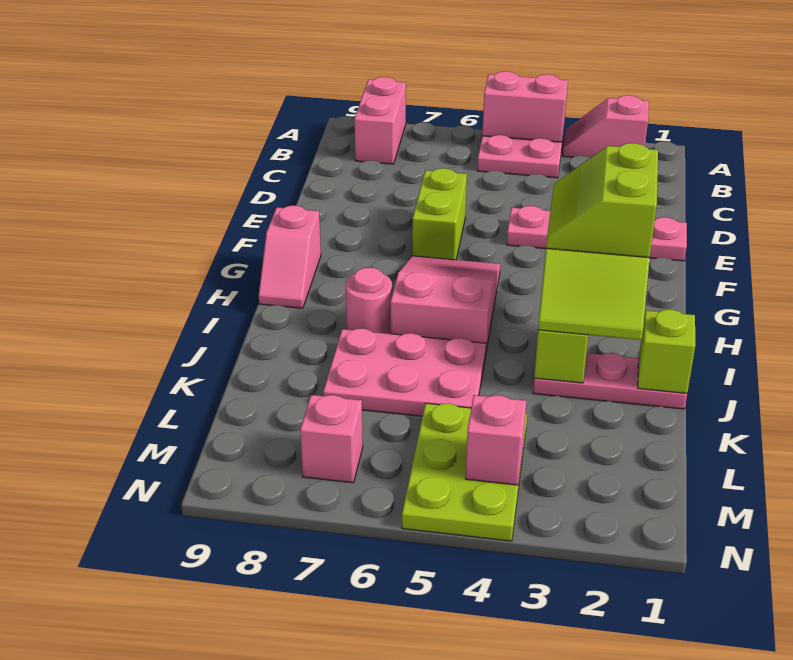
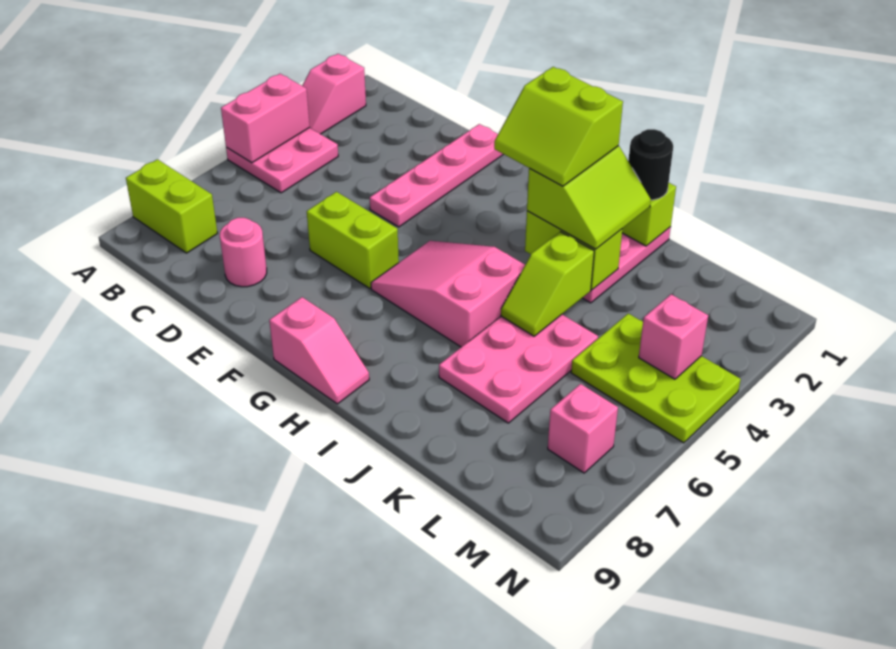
pink brick A8:B8 level 1 -> lime brick A8:B8 level 1
pink round brick I7 level 1 -> pink round brick D8 level 1
none -> black round brick J1 level 3
none -> lime slope J4:J5 level 2 top 4

